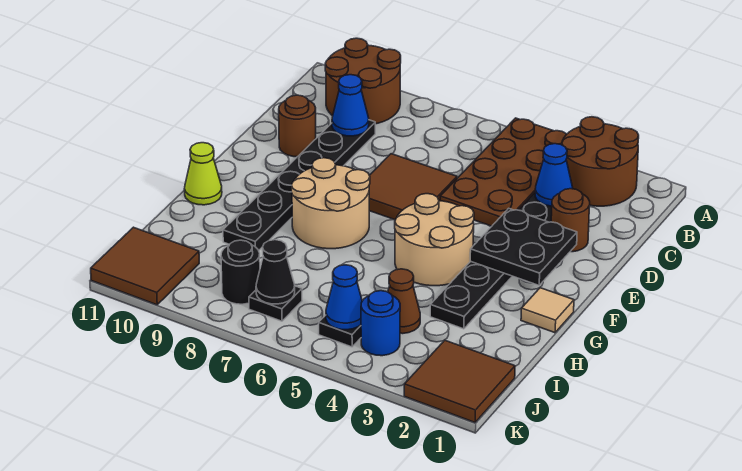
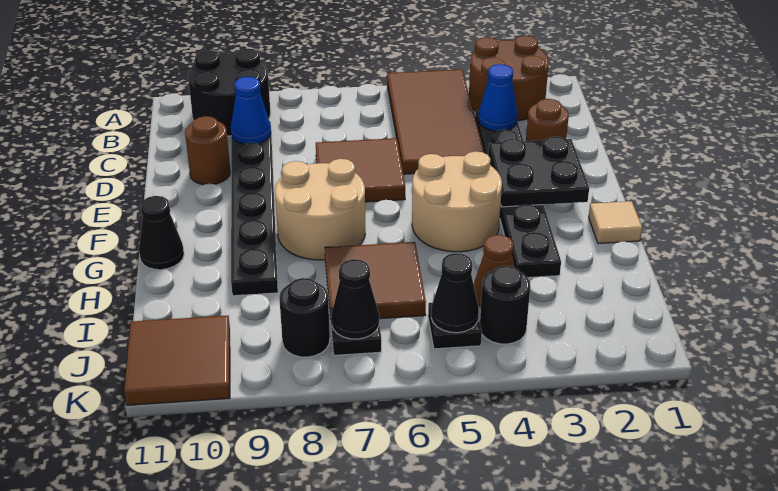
brown plate A4:D5 level 1 -> brown tile A4:D5 level 1
brown round brick A9:B10 level 1 -> black round brick A9:B10 level 1
lime cone G11 level 1 -> black cone G11 level 1
brown tile J1:K2 level 1 -> brown tile H6:I7 level 1
blue round brick J4 level 1 -> black round brick J4 level 1
blue cone J5 level 2 -> black cone J5 level 2

